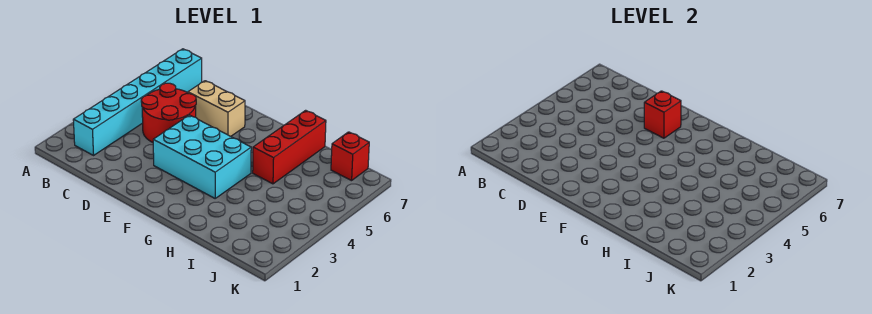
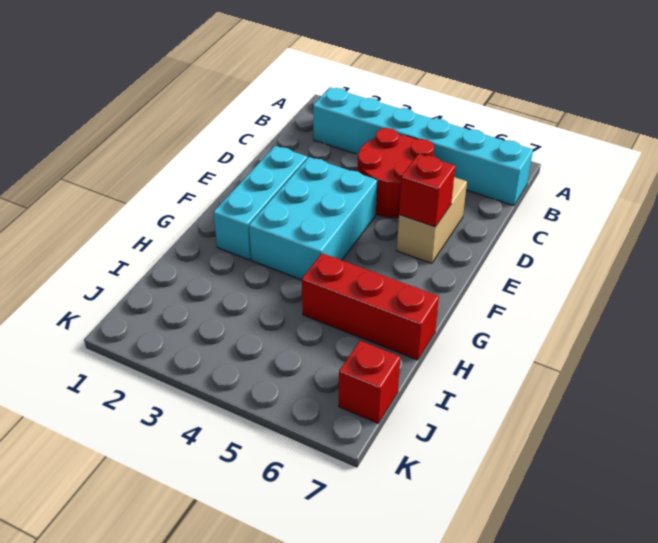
none -> cyan brick E2:G2 level 1

